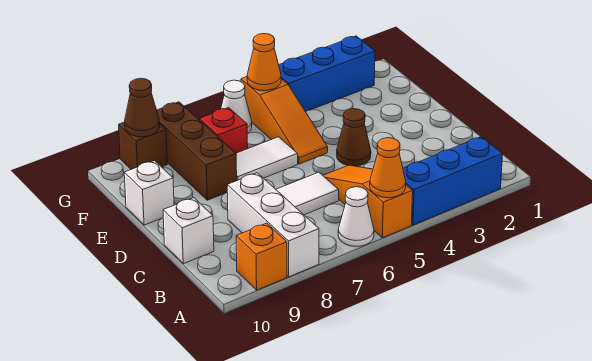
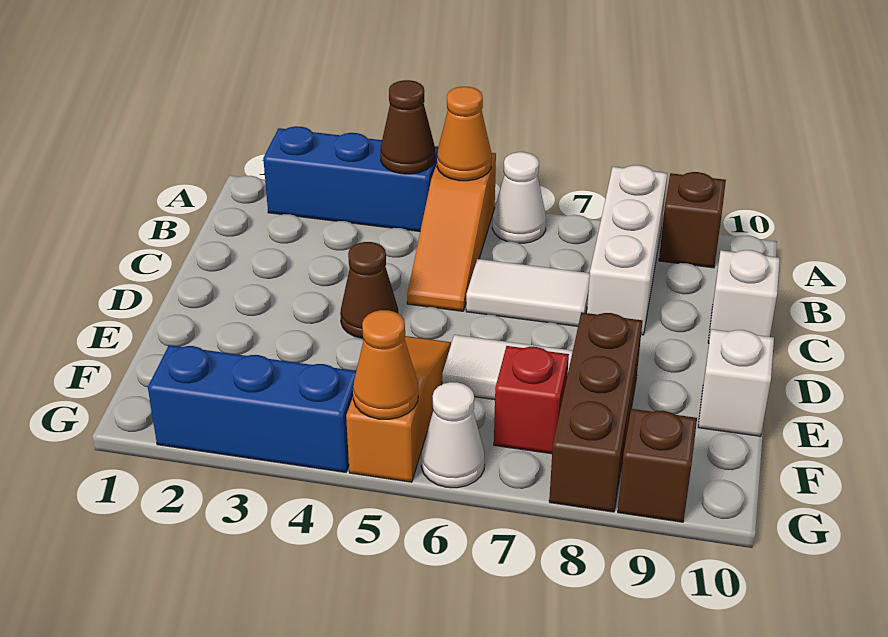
orange brick A9 level 1 -> brown brick A9 level 1
brown cone G9 level 2 -> brown cone A4 level 2

